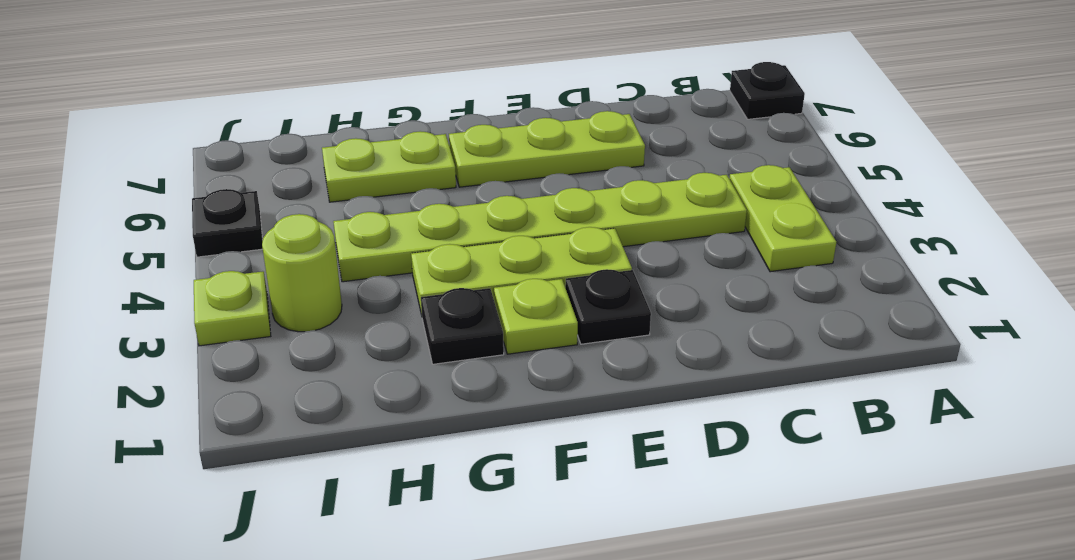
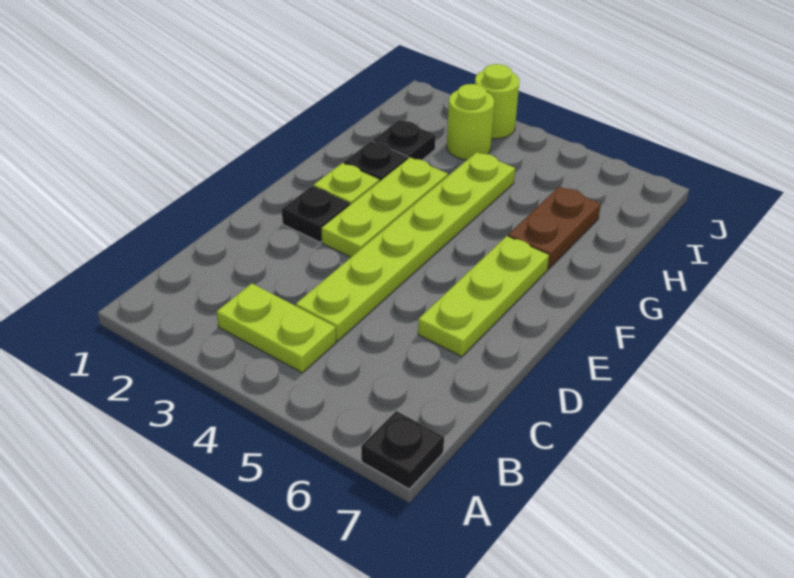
lime plate G6:H6 level 1 -> brown plate G6:H6 level 1
lime plate J3 level 1 -> lime round brick J3 level 1
black plate J5 level 1 -> black plate H2 level 1

